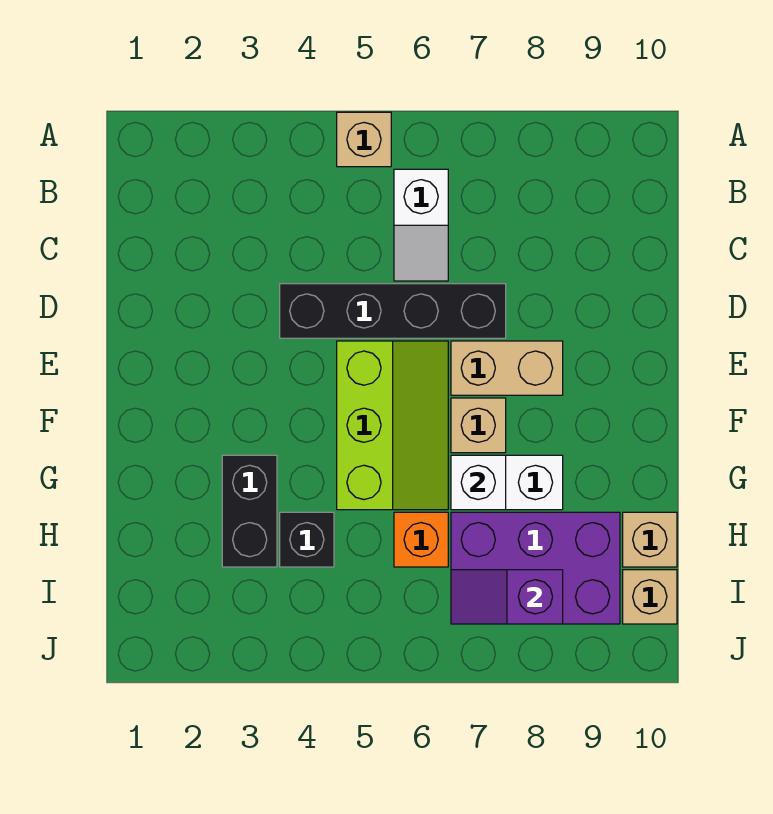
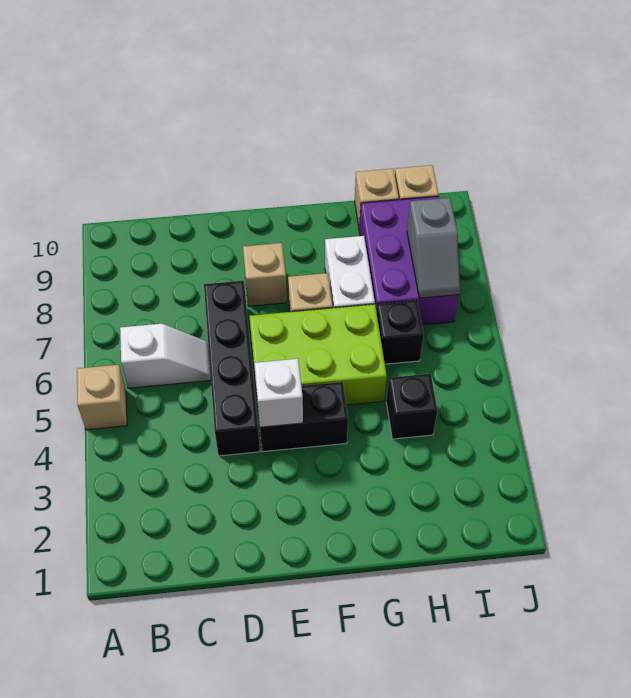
lime slope E5:G6 level 1 top 5 -> lime brick E5:G6 level 1
tan brick E7:E8 level 1 -> tan brick E8 level 1
black brick G3:H3 level 1 -> black brick E4:F4 level 1
white brick G7 level 2 -> white brick E4 level 2
orange brick H6 level 1 -> black brick H6 level 1
purple slope I7:I8 level 2 top 8 -> grey slope I7:I8 level 2 top 8

